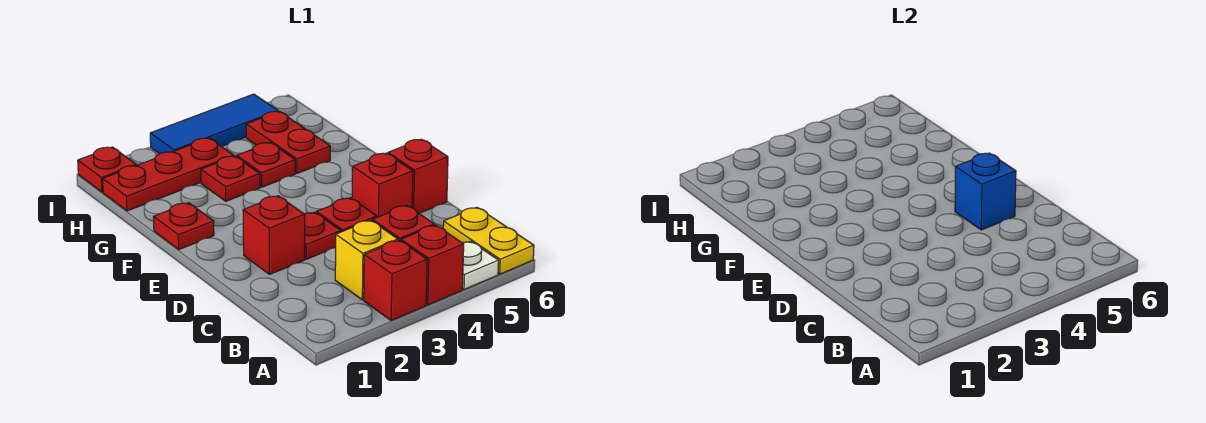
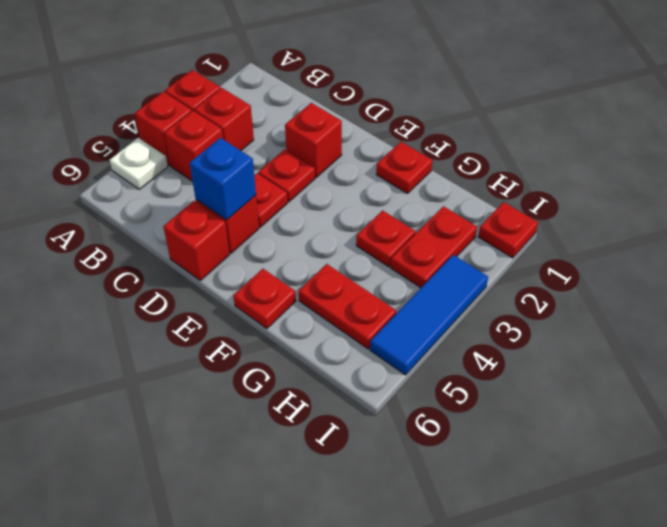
yellow plate A6:B6 level 1 -> none
yellow brick B3 level 1 -> red brick B3 level 1
red plate G4 level 1 -> red plate F6 level 1
red plate H1:H3 level 1 -> red plate H2:H3 level 1

